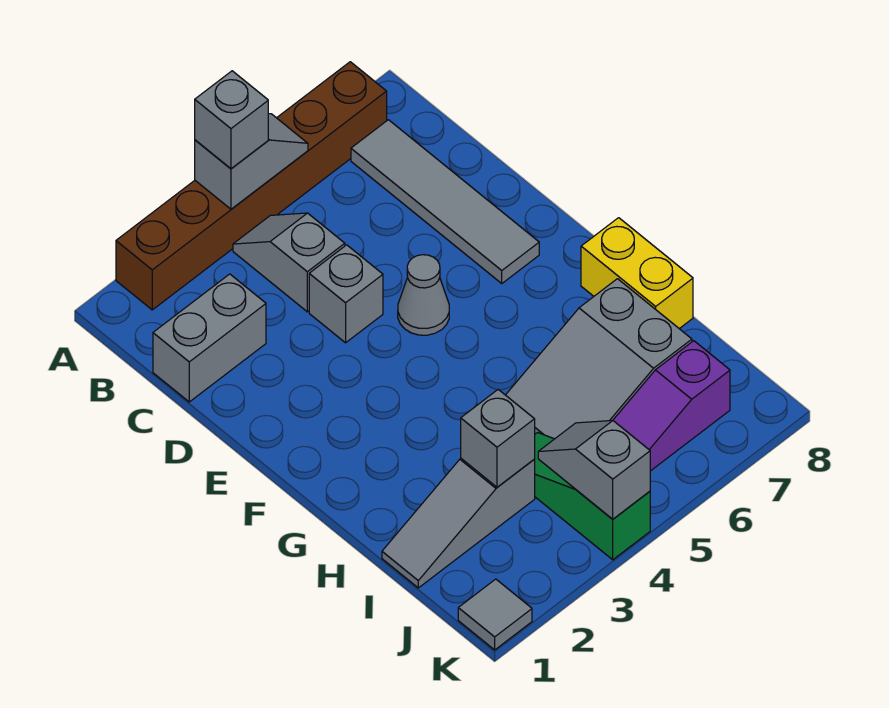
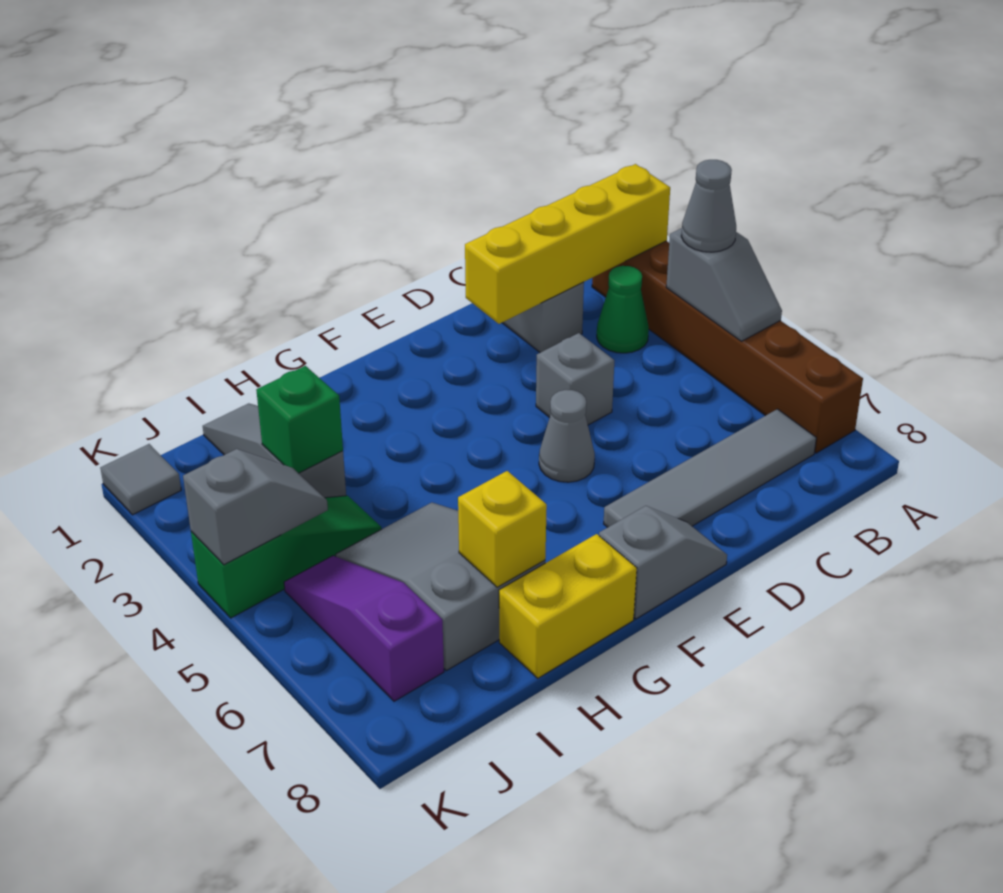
none -> yellow brick A2:D2 level 2
grey brick A4 level 3 -> grey cone A4 level 3
none -> green cone B3 level 1
grey slope B4:C4 level 1 top C -> grey slope E8:F8 level 1 top F
none -> yellow brick H7 level 2
grey brick I3 level 2 -> green brick I3 level 2

